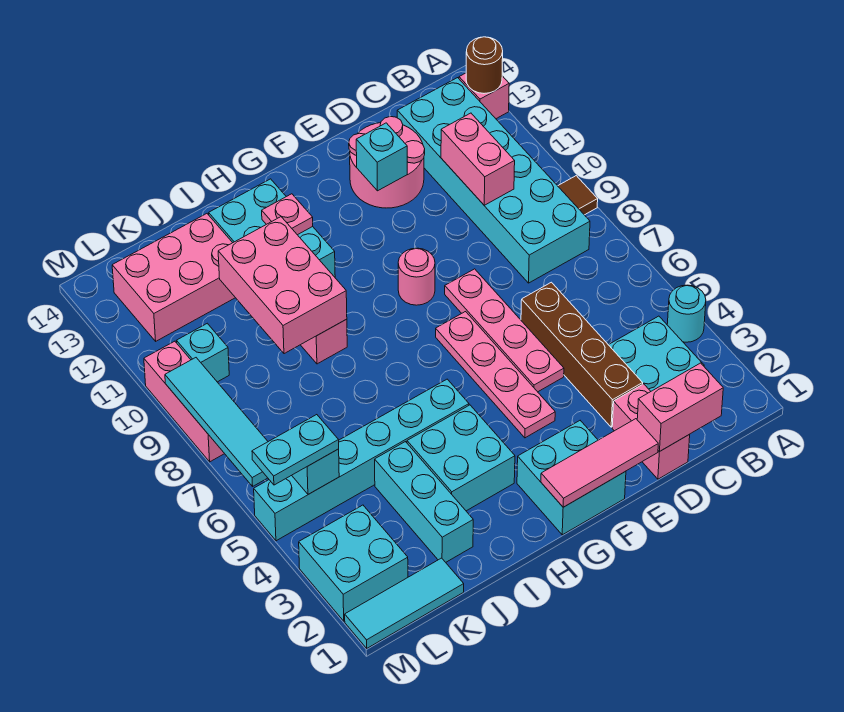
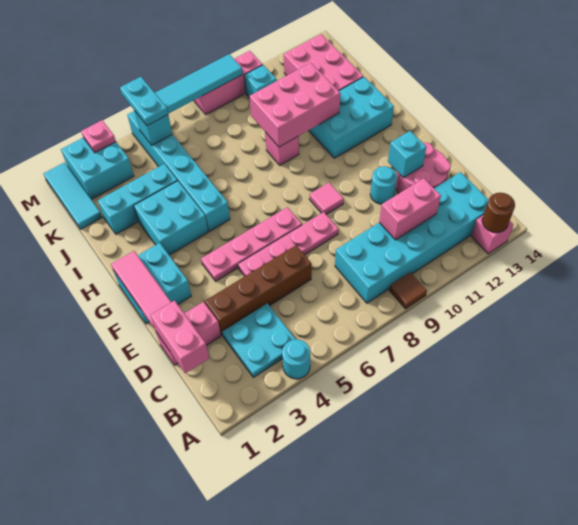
none -> cyan round brick E11 level 1
pink round brick F9 level 1 -> pink tile F9 level 1
pink plate H12 level 2 -> pink plate M3 level 2

